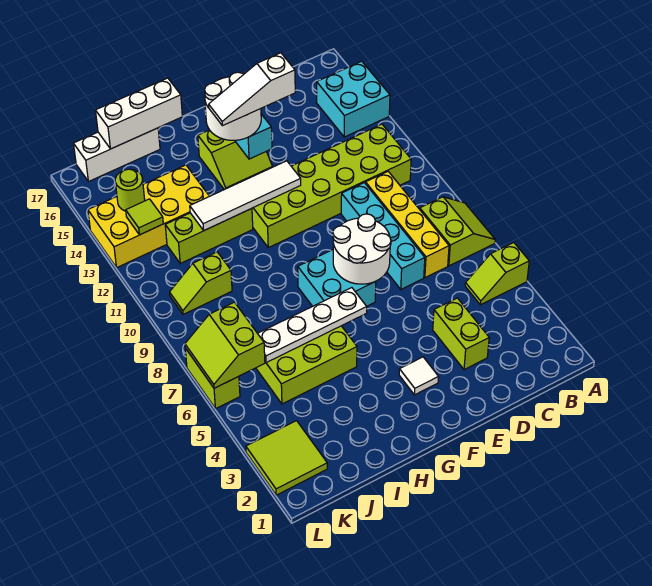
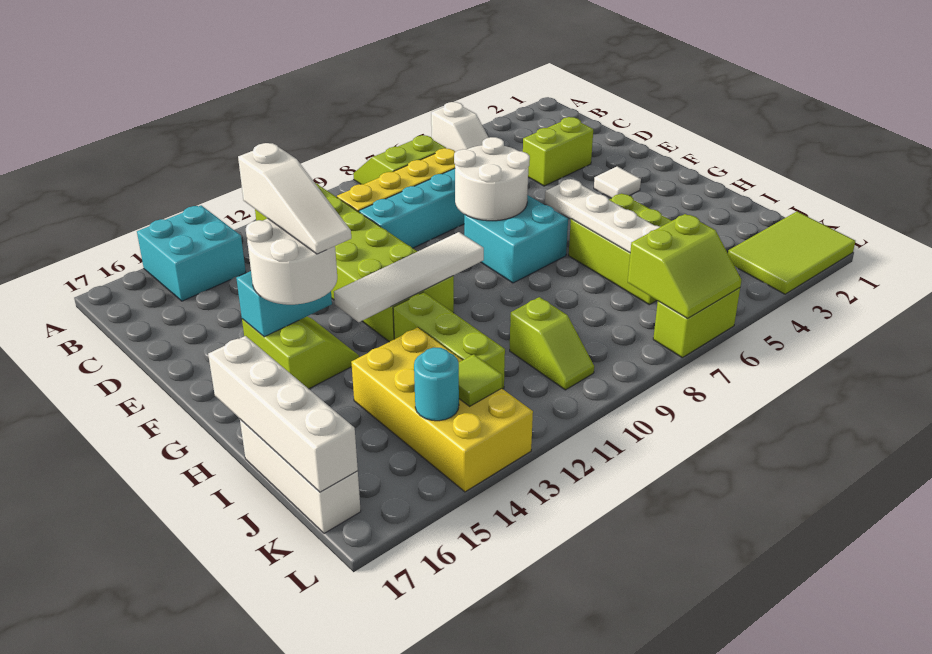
lime slope A5:B5 level 1 top A -> white slope A5:B5 level 1 top A
white tile F12:I12 level 2 -> white tile G10:G13 level 2
white brick H17:J17 level 2 -> white brick H17:K17 level 2
lime tile K2:L3 level 1 -> lime tile K1:L3 level 1
lime round brick K14 level 2 -> cyan round brick K14 level 2

